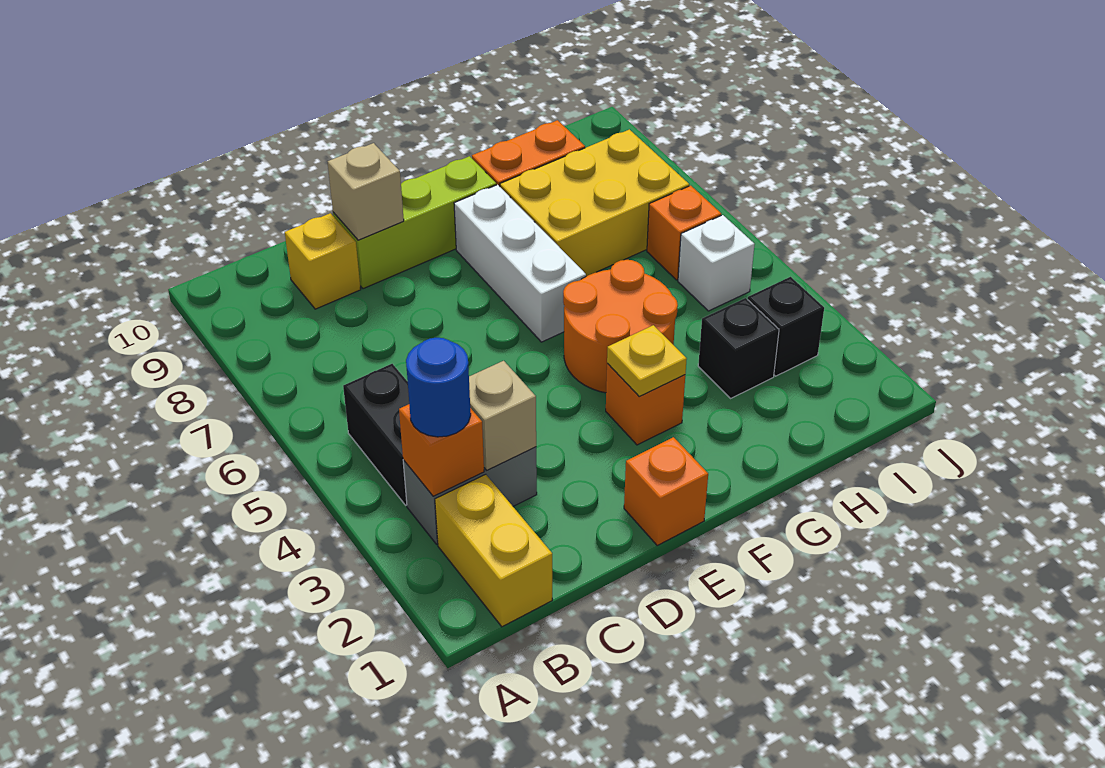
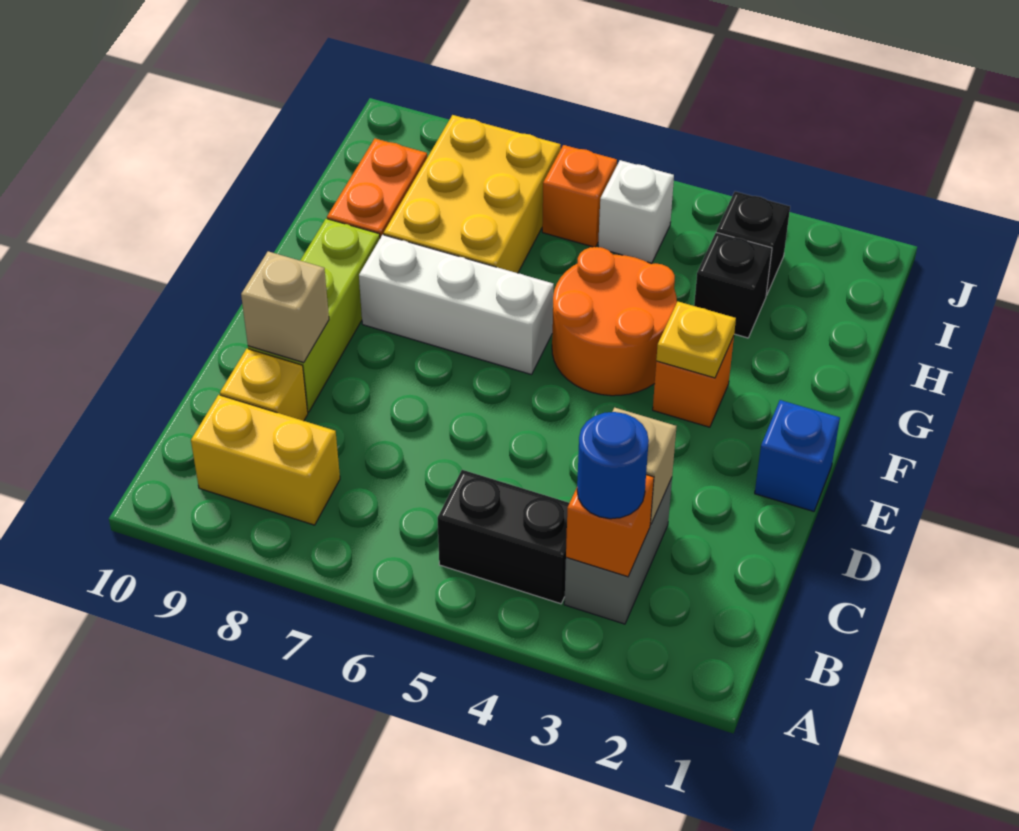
yellow brick B1:B2 level 1 -> yellow brick B8:B9 level 1
orange brick E1 level 1 -> blue brick E1 level 1

